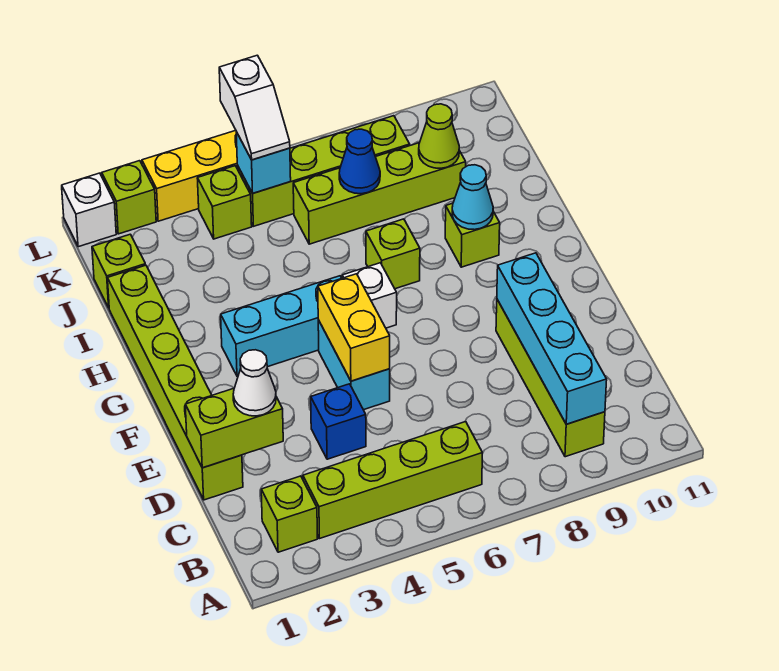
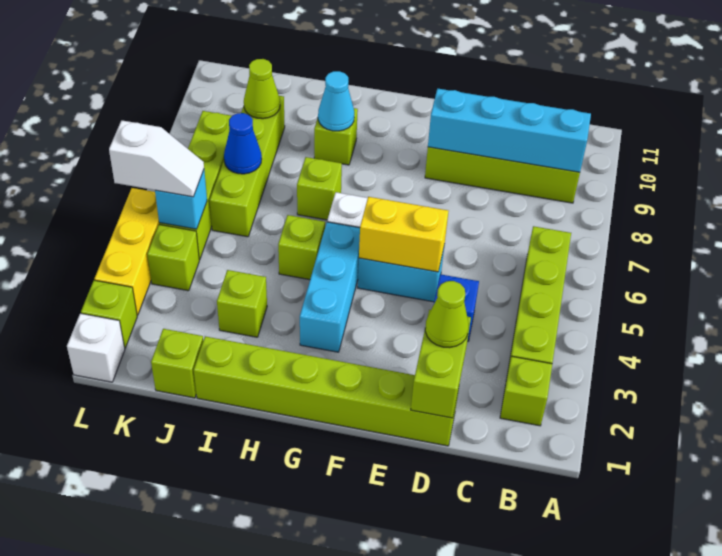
white cone D2 level 3 -> lime cone D2 level 3
none -> lime brick H5 level 1
none -> lime brick I3 level 1

